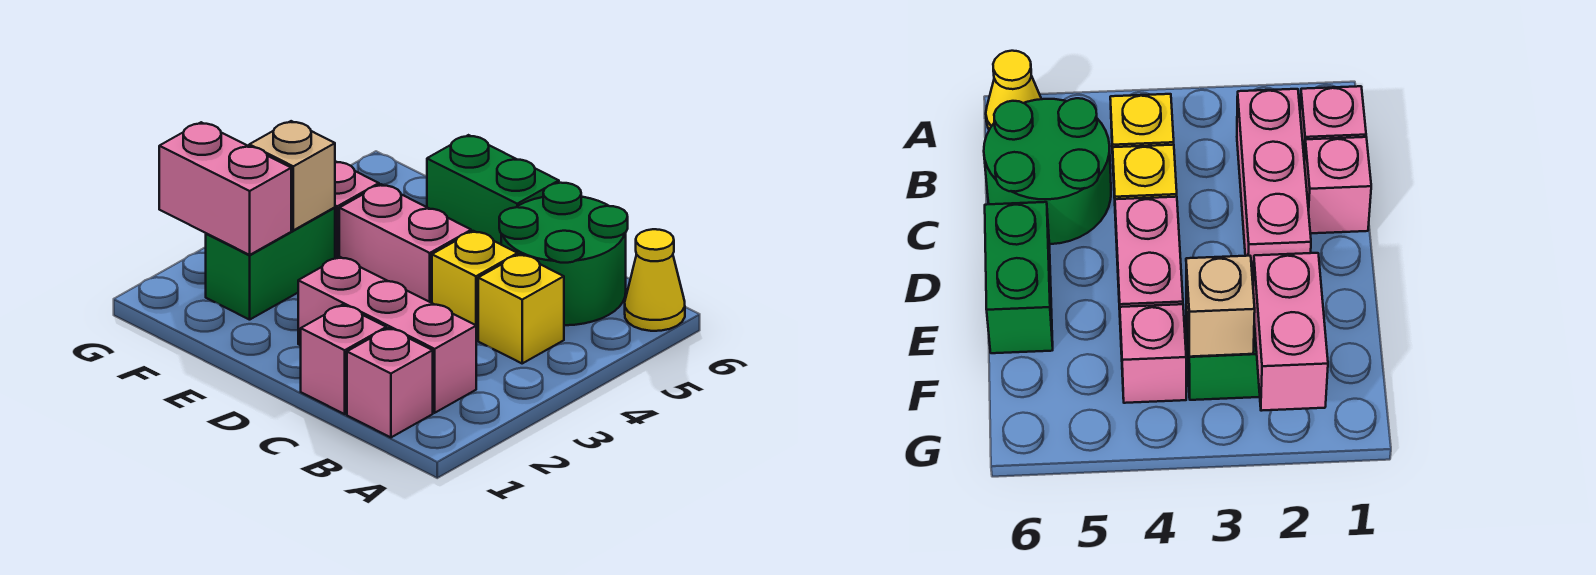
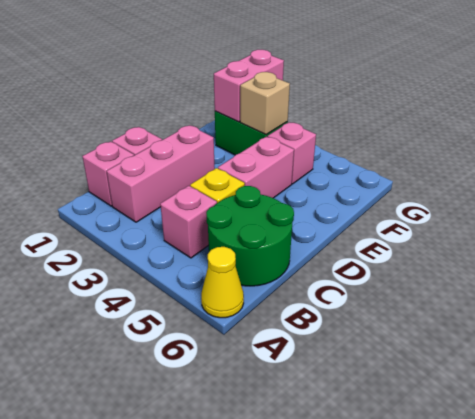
yellow brick B4 level 1 -> pink brick B4 level 1
green brick D6:E6 level 1 -> none

